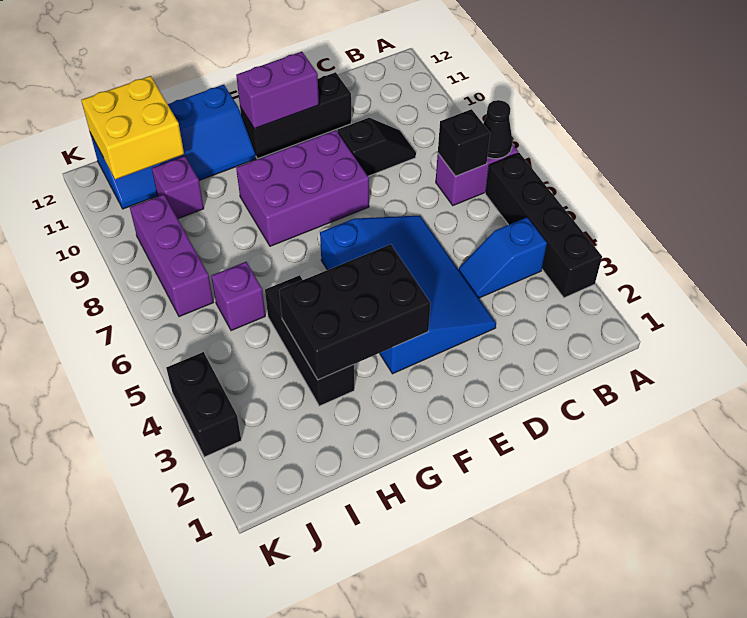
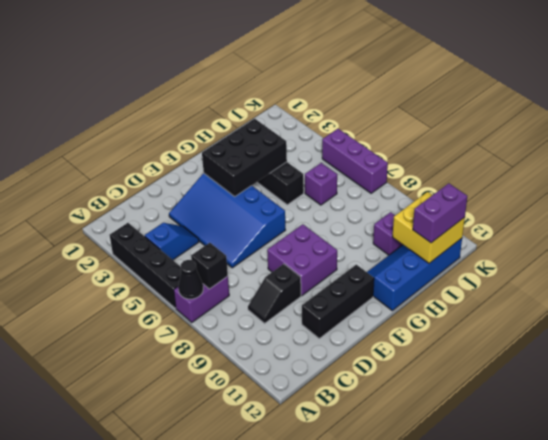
purple brick E8:G9 level 1 -> purple brick E8:F9 level 1
purple brick E11:F11 level 2 -> purple brick I12:J12 level 3
purple brick J7:J9 level 1 -> purple brick K5:K7 level 1
black brick K3:K4 level 1 -> none

